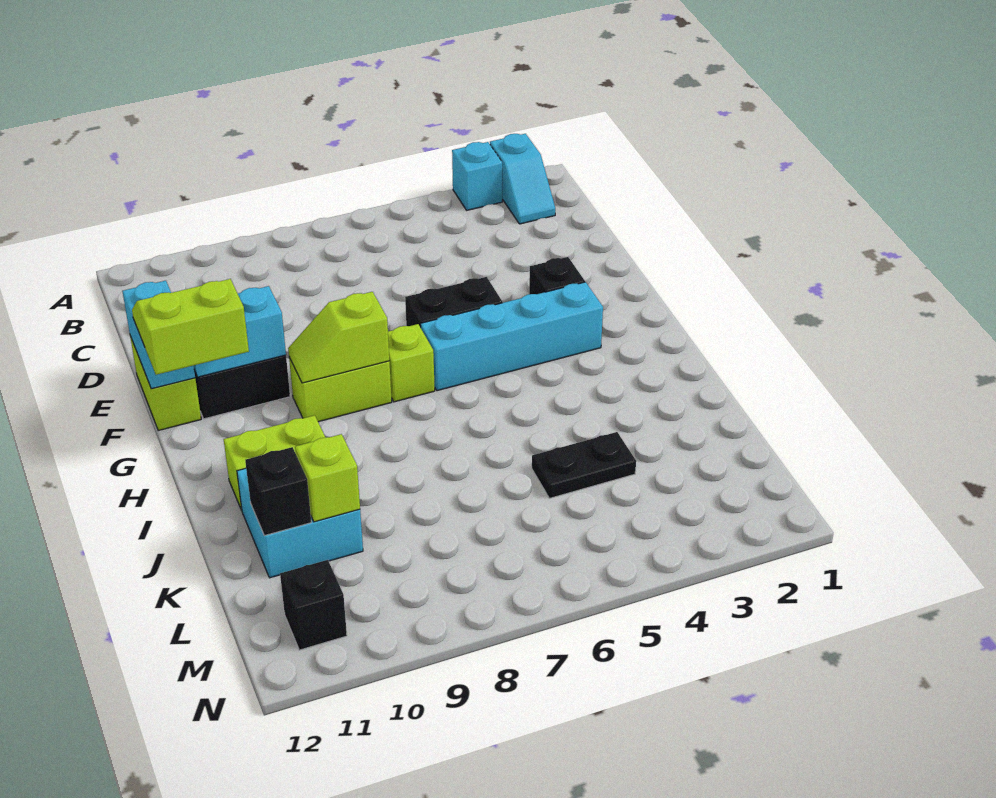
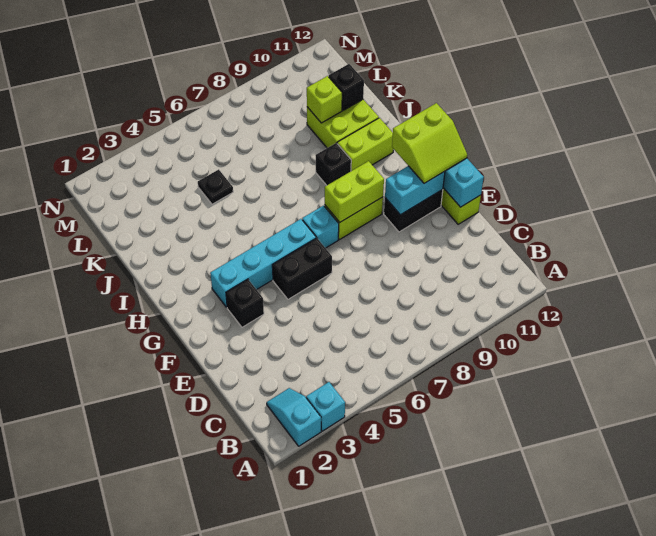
lime brick G7 level 1 -> cyan brick G7 level 1
lime slope G8:G9 level 2 top 8 -> lime brick G8:G9 level 2
cyan brick J10:K11 level 1 -> lime brick J10:K11 level 1
black plate K4:K5 level 1 -> black plate K5 level 1
black brick M11 level 1 -> black brick I9 level 1

